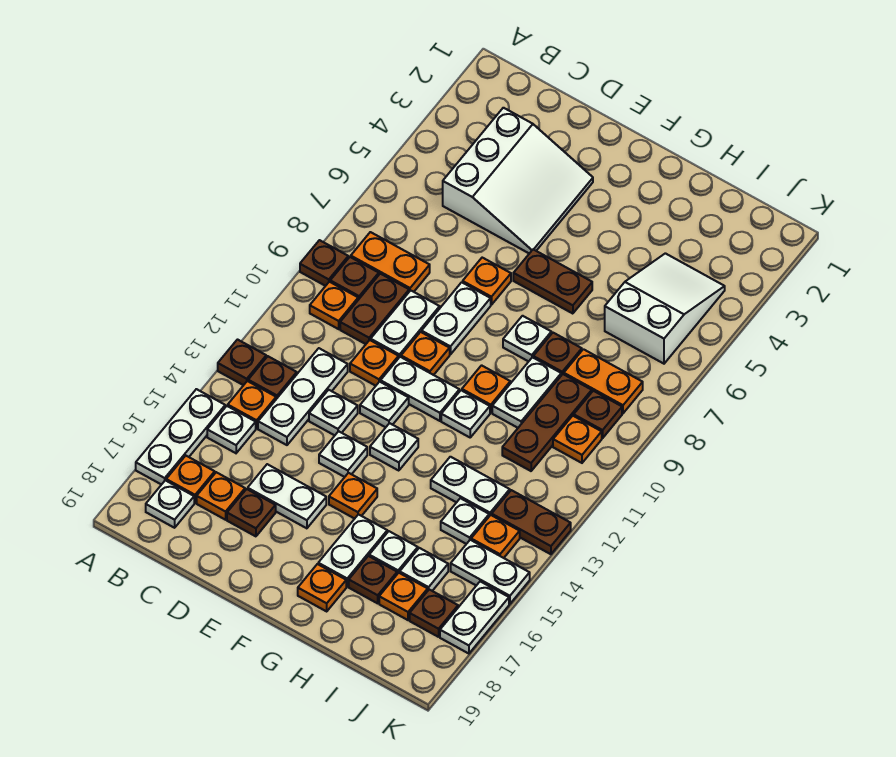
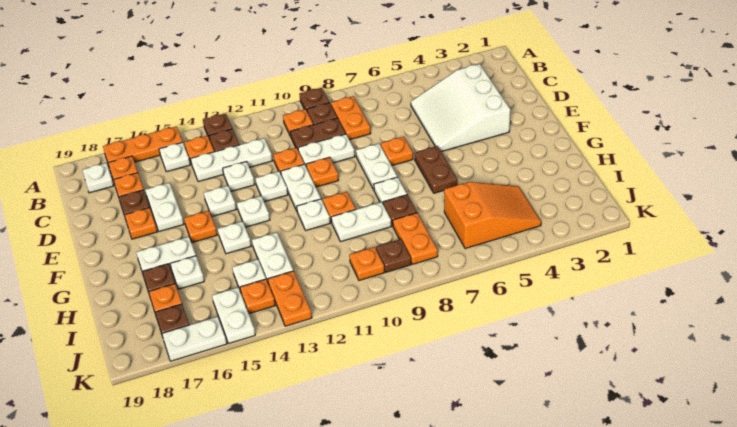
white plate A15:A17 level 1 -> orange plate A15:A17 level 1
white slope C3:E5 level 1 top C -> white slope C3:E5 level 1 top 3
white plate E8:E9 level 1 -> white plate E8:F8 level 1
orange plate G18 level 1 -> orange plate E17 level 1
white slope I4:J6 level 1 top 6 -> orange slope I4:J6 level 1 top 6
brown plate I9:I11 level 1 -> none
white plate I16 level 1 -> white plate G14 level 1
brown plate J13:K13 level 1 -> orange plate J13:K13 level 1

